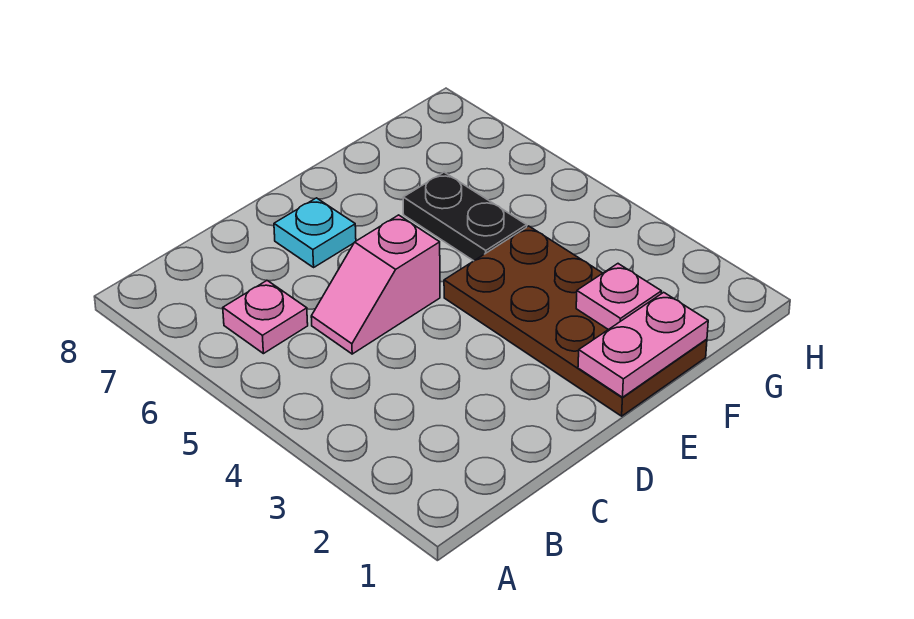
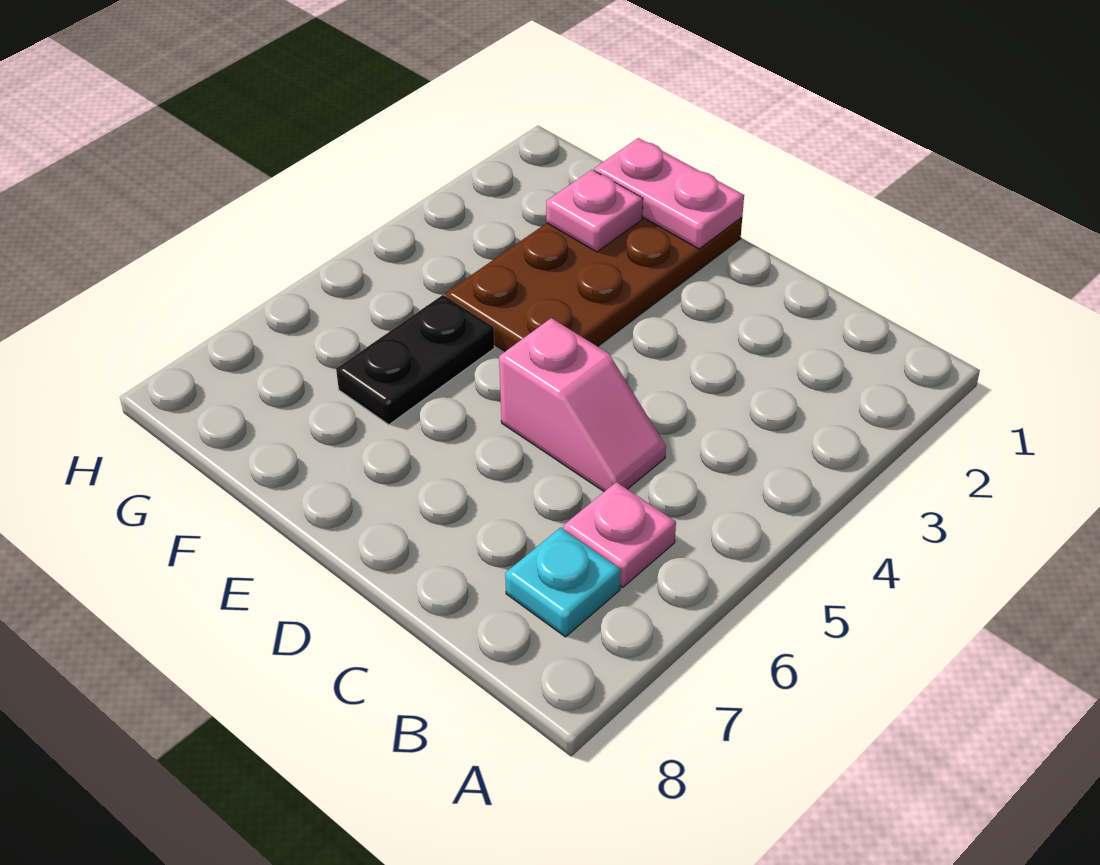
cyan plate D7 level 1 -> cyan plate B7 level 1

